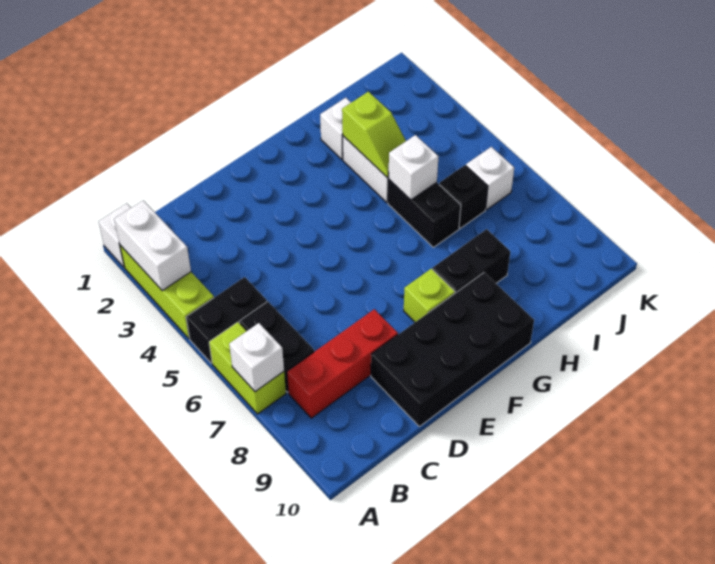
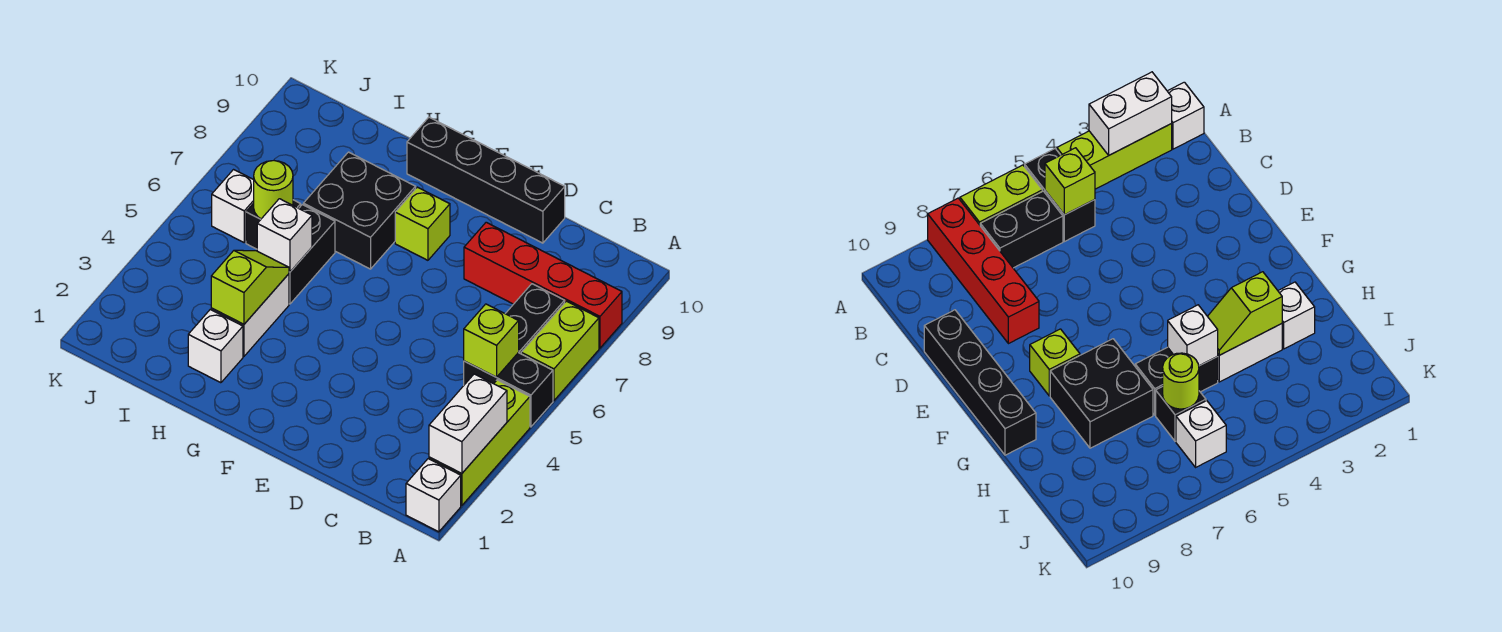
white brick A7 level 2 -> none
none -> lime brick B5 level 2
red brick B8:D8 level 1 -> red brick A8:D8 level 1
black brick D9:G10 level 1 -> black brick D10:G10 level 1
black brick G8:H8 level 1 -> black brick G7:H8 level 1
none -> lime round brick I6 level 2

